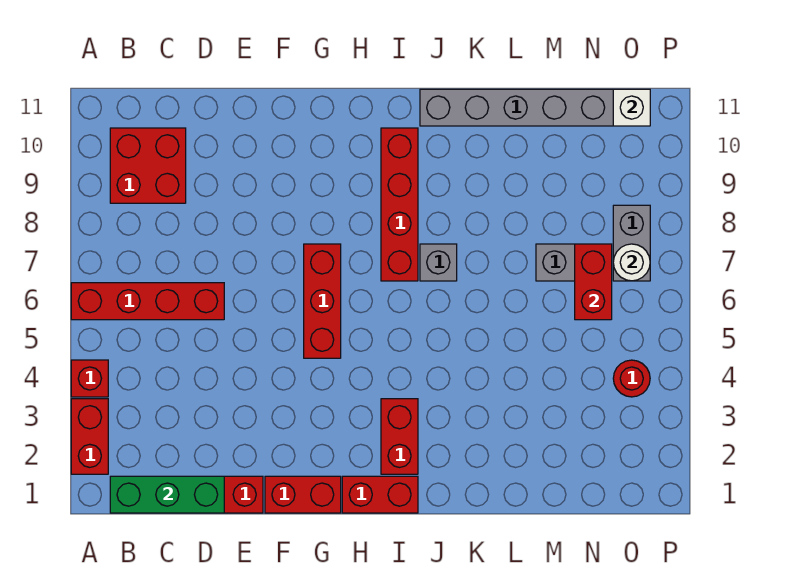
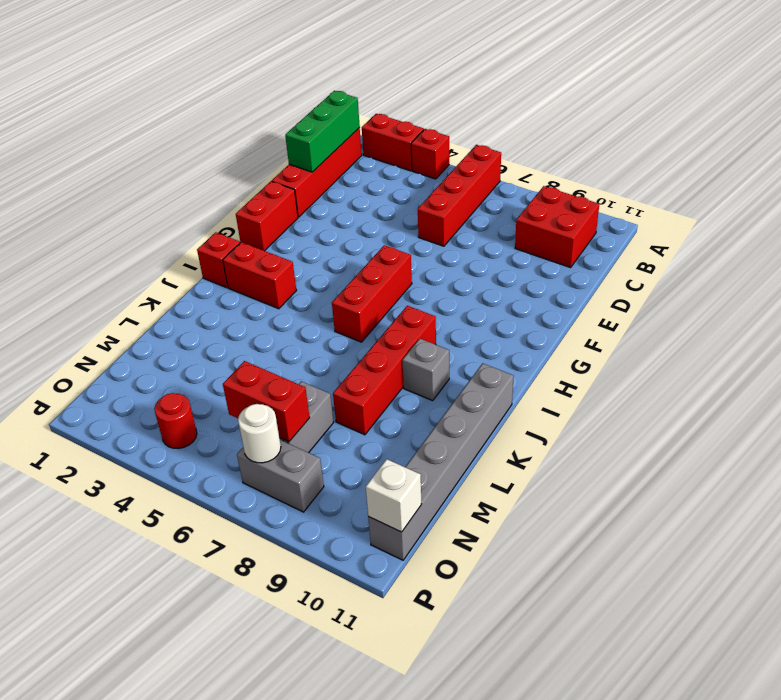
red brick G5:G7 level 1 -> red brick G6:I6 level 1
red brick H1:I1 level 1 -> red brick I1 level 1
red brick I7:I10 level 1 -> red brick I8:L8 level 1
grey brick J7 level 1 -> grey brick J9 level 1

